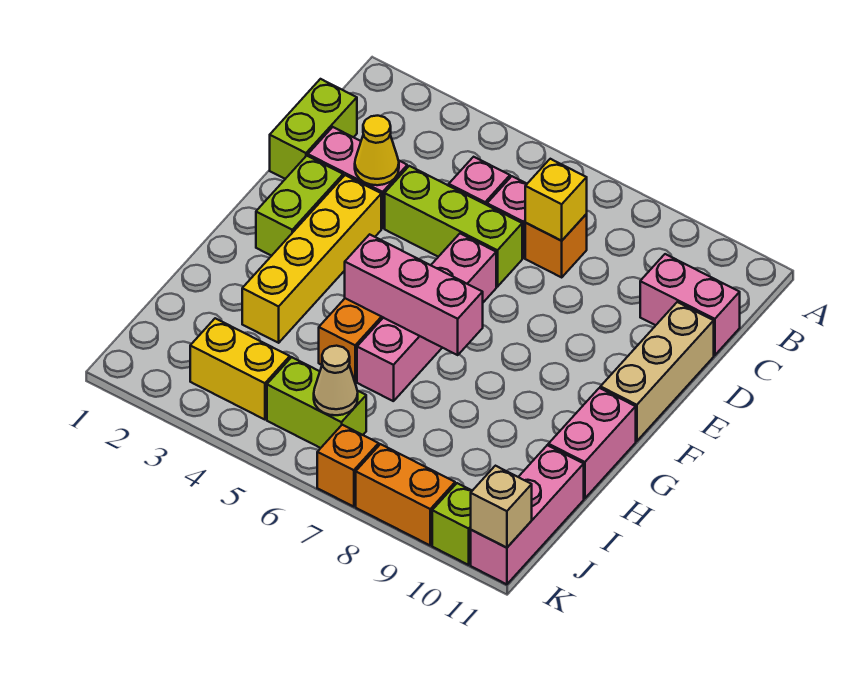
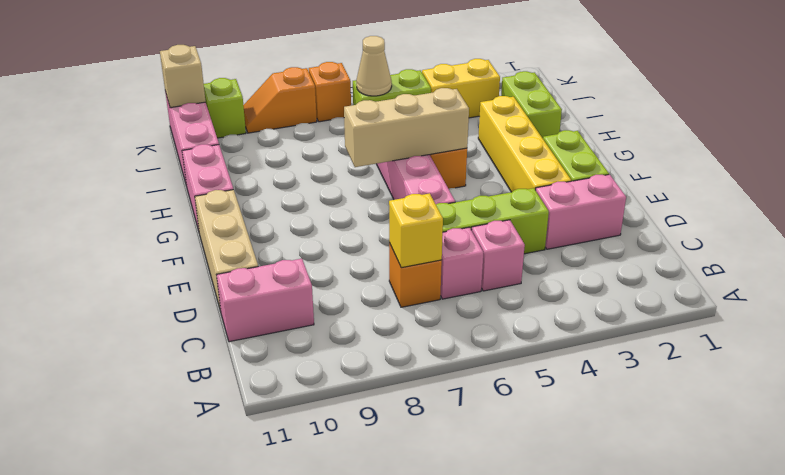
lime brick C1:D1 level 1 -> lime brick H2:I2 level 1
yellow cone D3 level 2 -> none
pink brick G5:G7 level 2 -> tan brick G5:G7 level 2
orange brick K8:K9 level 1 -> orange slope K8:K9 level 1 top 8

